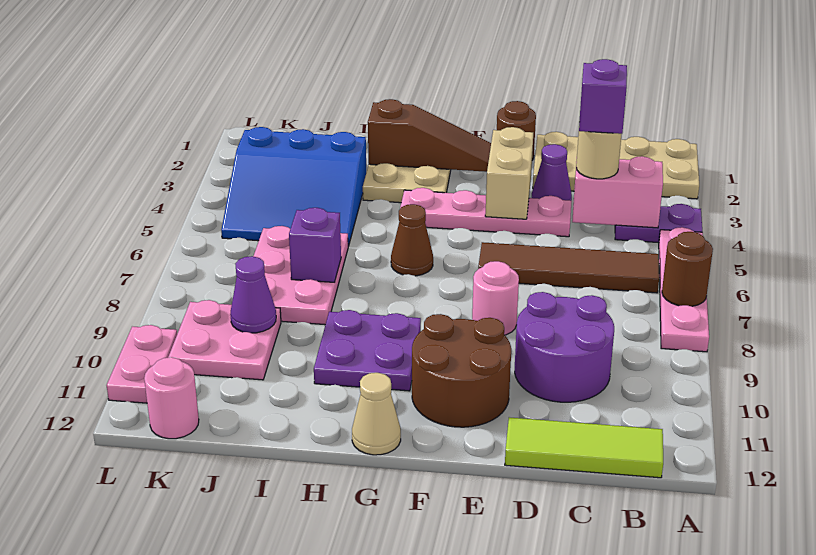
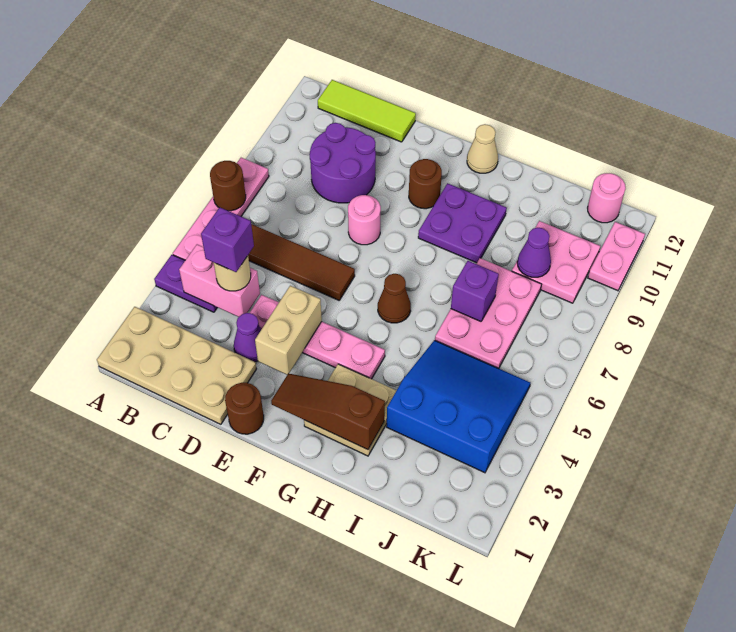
brown round brick E10:F11 level 1 -> brown round brick F10 level 1

